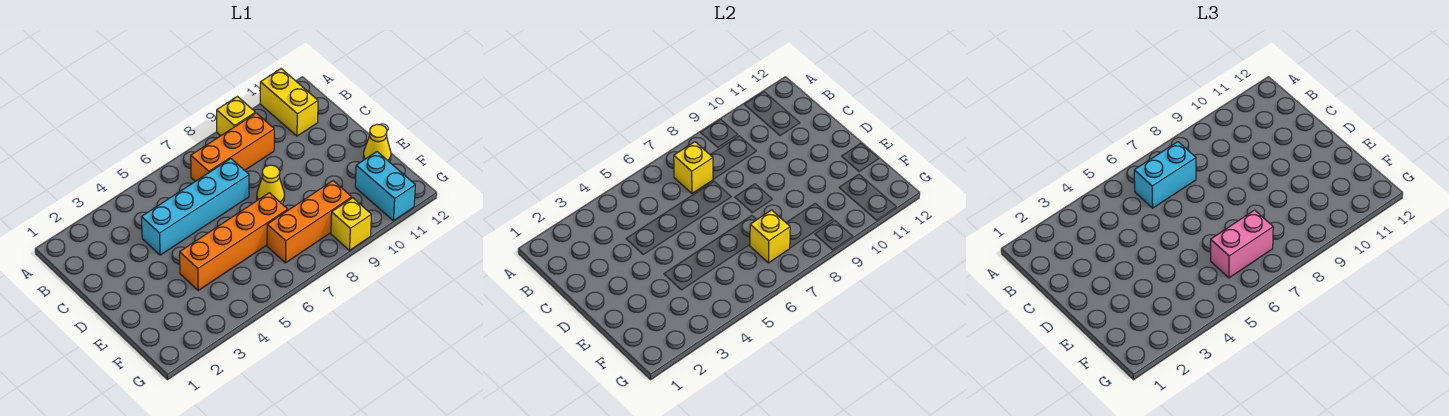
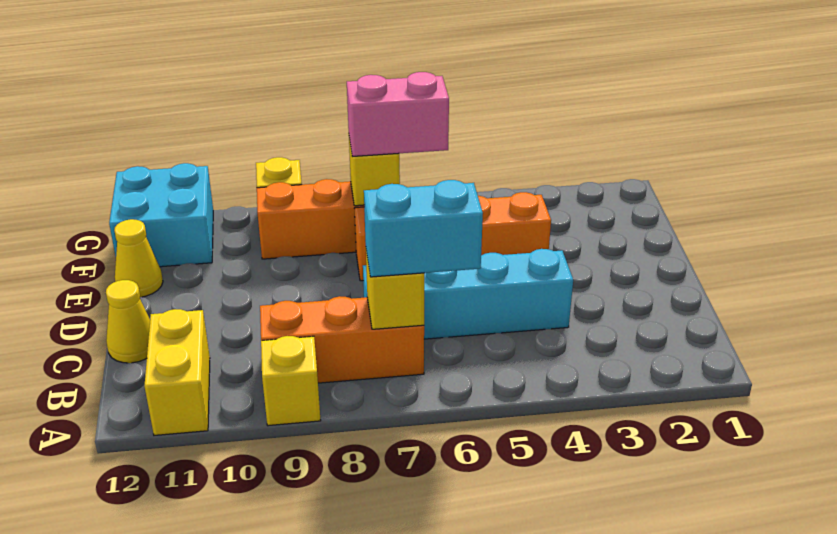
yellow cone D8 level 1 -> yellow cone C12 level 1
cyan brick F11:G11 level 1 -> cyan brick F11:G12 level 1

